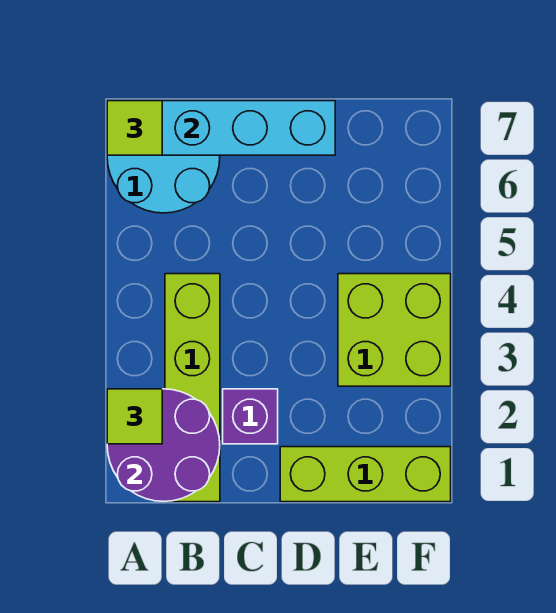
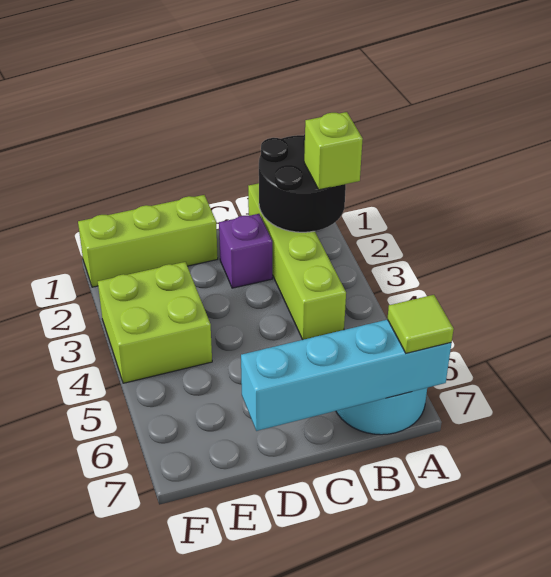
purple round brick A1:B2 level 2 -> black round brick A1:B2 level 2
lime tile A2 level 3 -> lime brick A2 level 3

